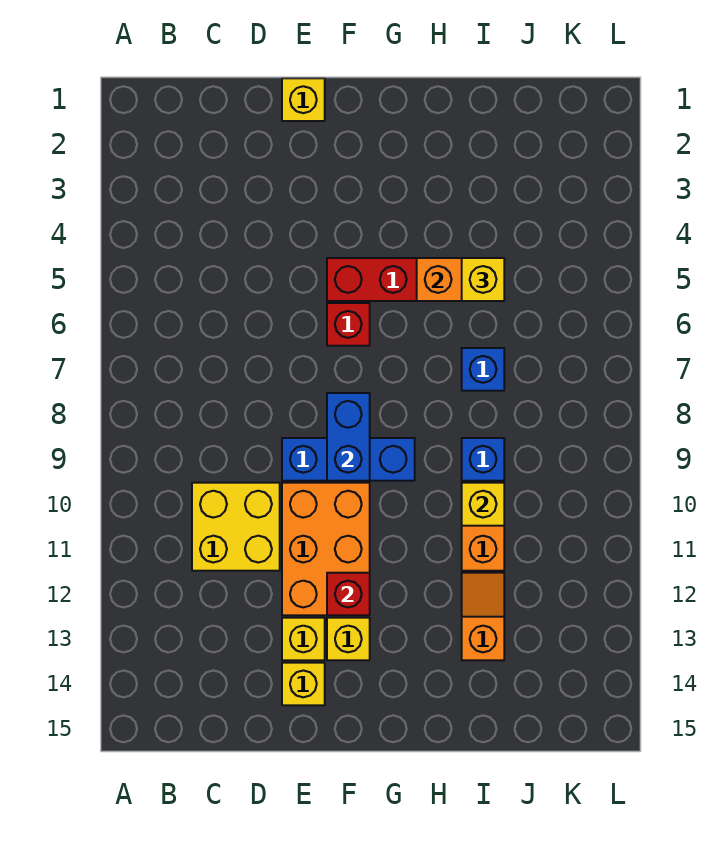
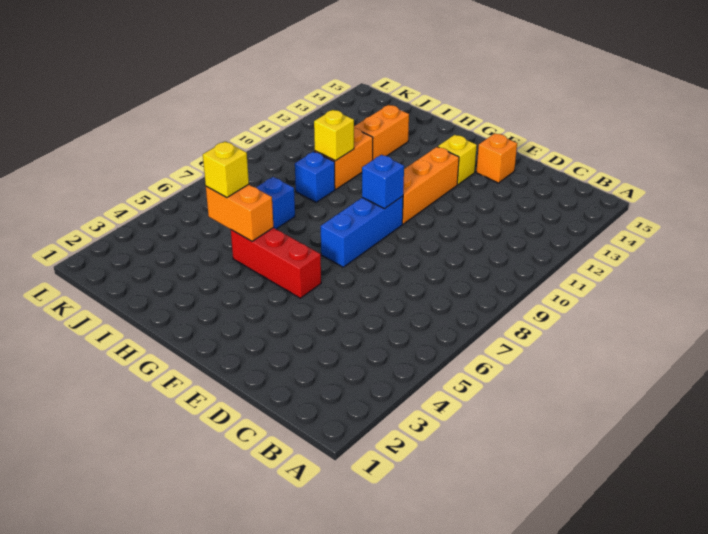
yellow brick C10:D11 level 1 -> none
yellow brick E1 level 1 -> none
blue brick E9:G9 level 1 -> blue brick F7:F9 level 1
orange brick E10:F12 level 1 -> orange brick F10:F12 level 1
yellow brick E13 level 1 -> none
yellow brick E14 level 1 -> orange brick E14 level 1
red brick F6 level 1 -> none
blue brick F8:F9 level 2 -> blue brick F9 level 2
red brick F12 level 2 -> none
orange slope I12:I13 level 1 top 13 -> orange brick I12:I13 level 1

